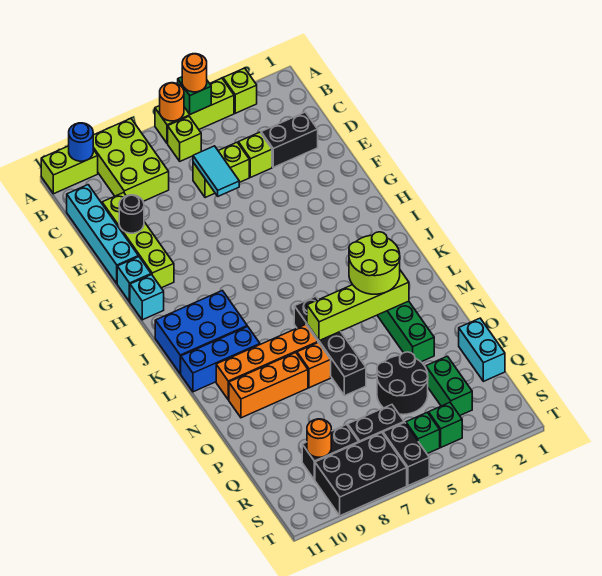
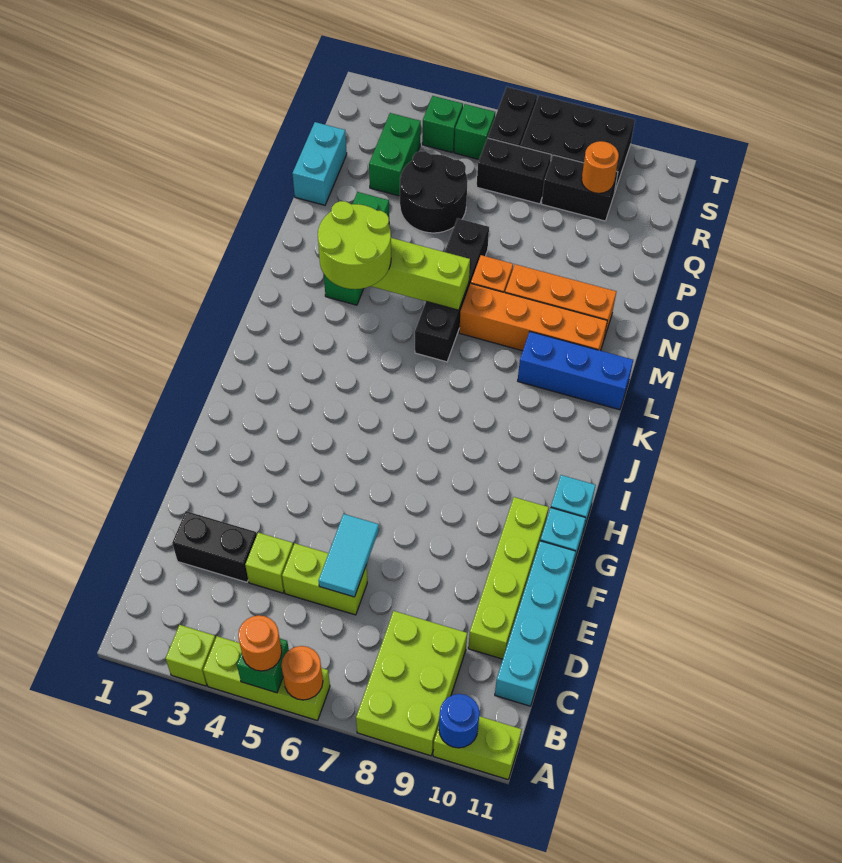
lime brick B6 level 1 -> none
black round brick E10 level 2 -> none
blue brick J9:K11 level 1 -> none

